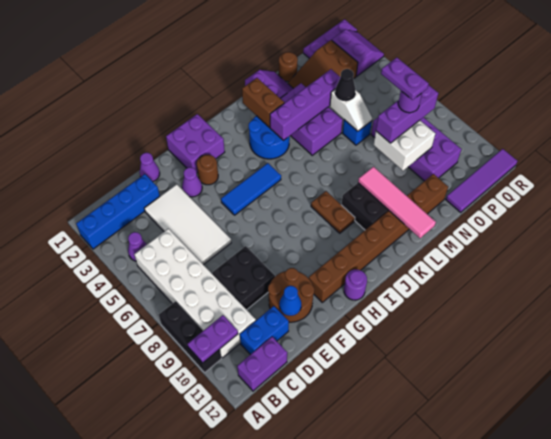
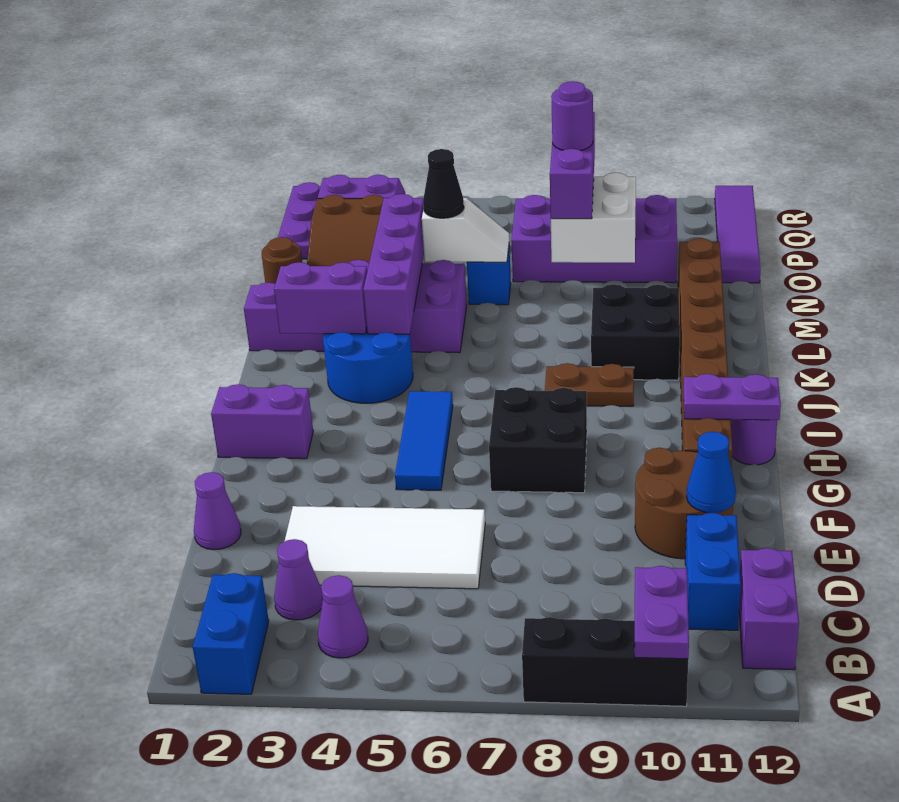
blue brick A2:D2 level 1 -> blue brick A2:B2 level 1
white brick B5:C10 level 1 -> none
black brick D8:E9 level 1 -> black brick G7:H8 level 1
purple cone F3 level 1 -> purple cone C3 level 1
purple brick G1:H2 level 1 -> purple brick H1:H2 level 1
brown round brick G3 level 1 -> none
brown brick K2:K3 level 2 -> purple brick K2:K3 level 2
pink tile L9:L12 level 2 -> none
purple plate O7:O8 level 5 -> purple plate H11:H12 level 2

